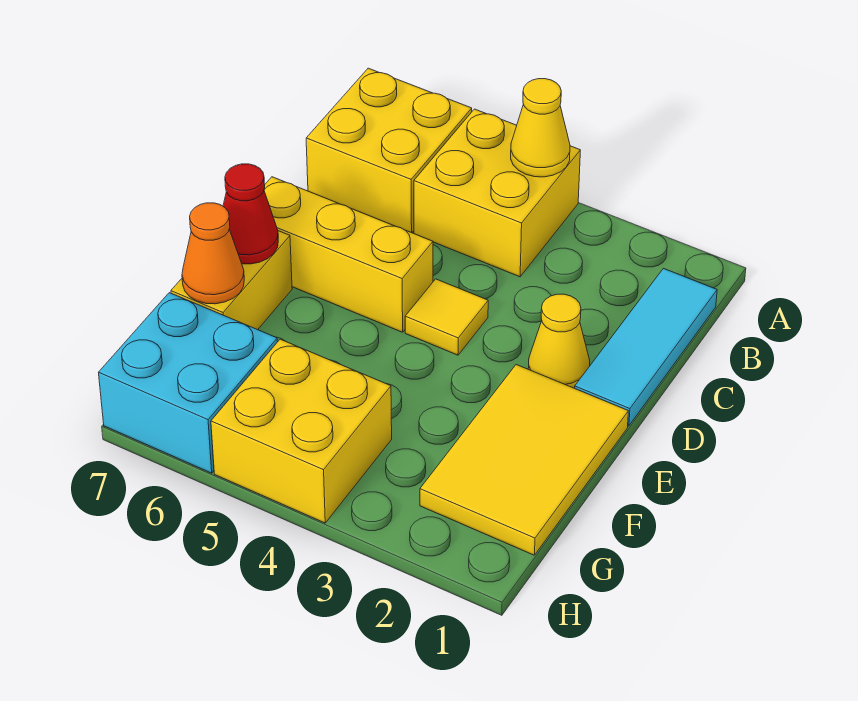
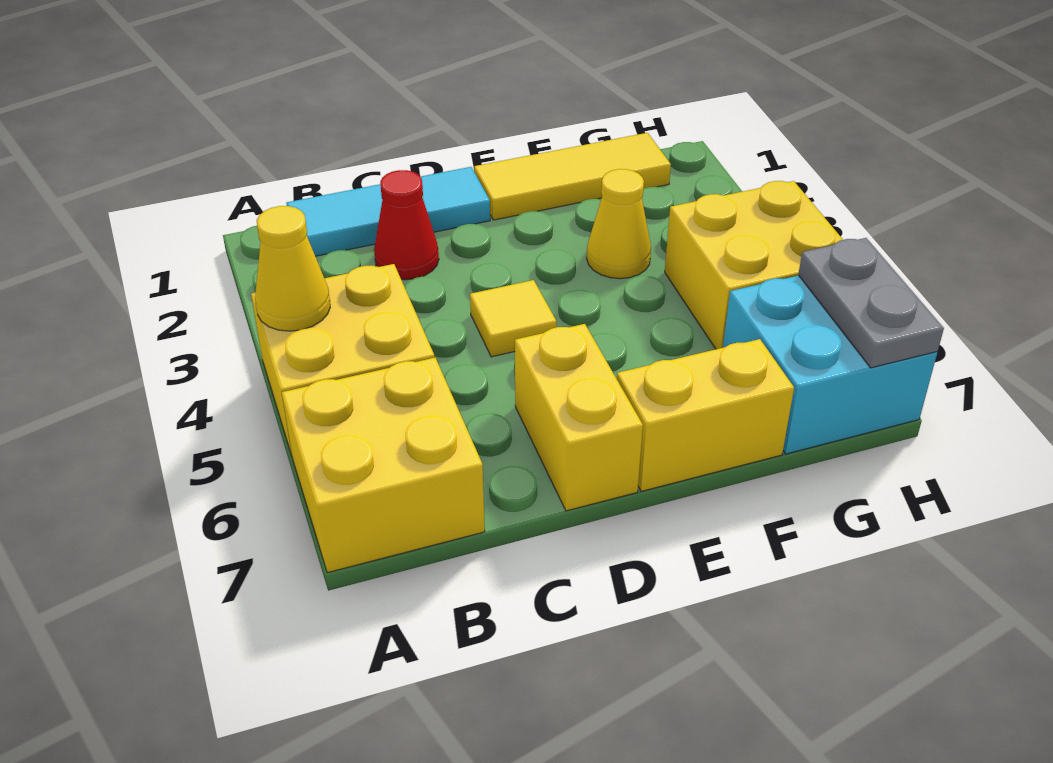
yellow cone D2 level 1 -> yellow cone F3 level 1
yellow brick D5:D7 level 1 -> yellow brick D6:D7 level 1
yellow tile E1:G2 level 1 -> yellow tile E1:G1 level 1
red cone E7 level 2 -> red cone C2 level 1
orange cone F7 level 2 -> none
none -> grey plate H6:H7 level 2

